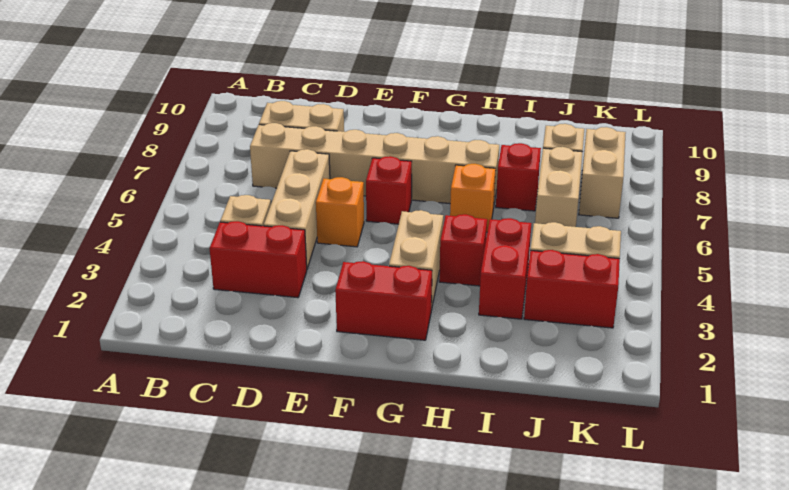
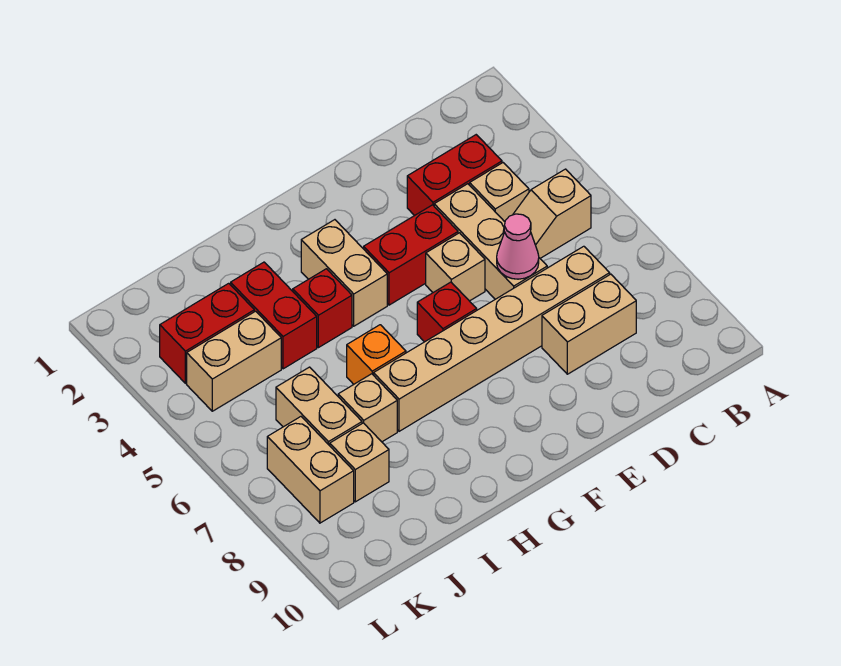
none -> tan slope B5:C5 level 1 top B
none -> pink cone D6 level 2
orange brick E5 level 1 -> tan brick E5 level 1
red brick F2:G2 level 1 -> red brick E4:F4 level 1
red brick I7 level 1 -> tan brick I7 level 1

